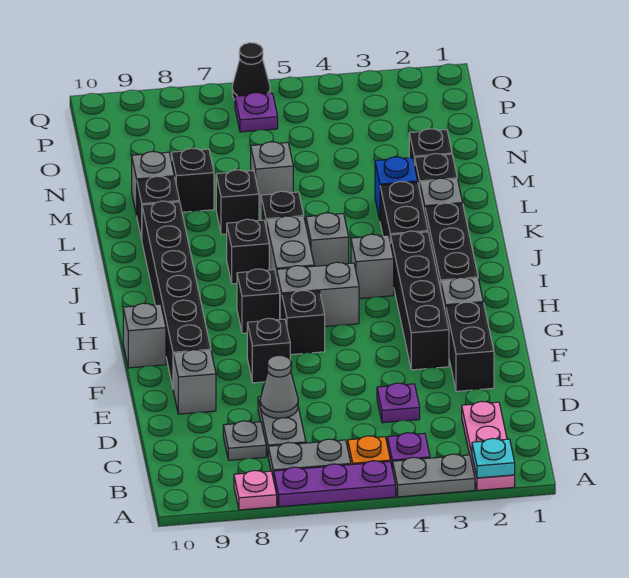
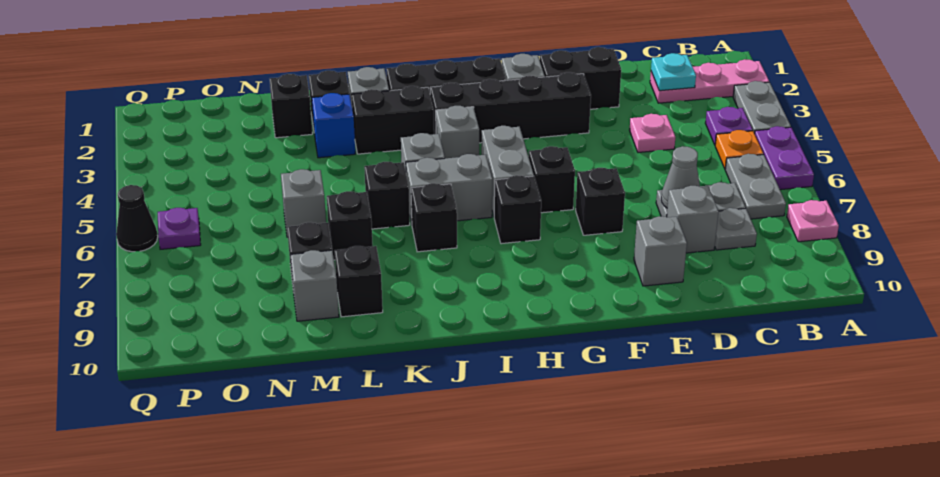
cyan plate A2 level 2 -> cyan plate C2 level 2
purple plate A5:A7 level 1 -> purple plate A5:A6 level 1
purple plate D4 level 1 -> pink plate D4 level 1
black brick F9:K9 level 1 -> none
grey brick G10 level 1 -> grey brick D8 level 1

